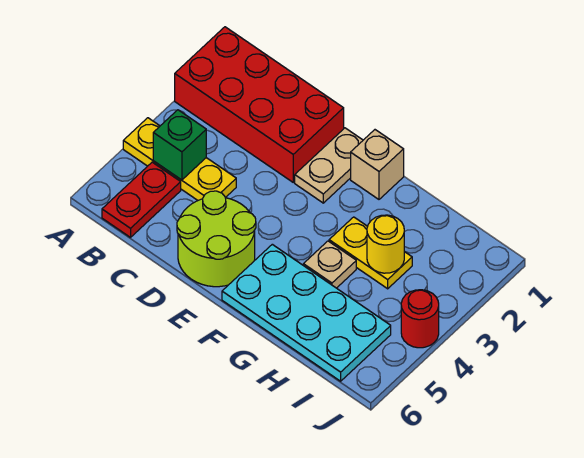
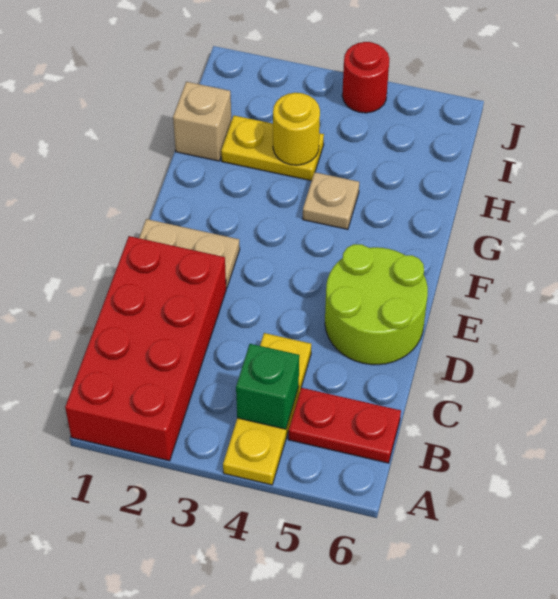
tan brick F1 level 1 -> tan brick H1 level 1
cyan plate F5:I6 level 1 -> none
yellow plate G3:H3 level 1 -> yellow plate H2:H3 level 1

